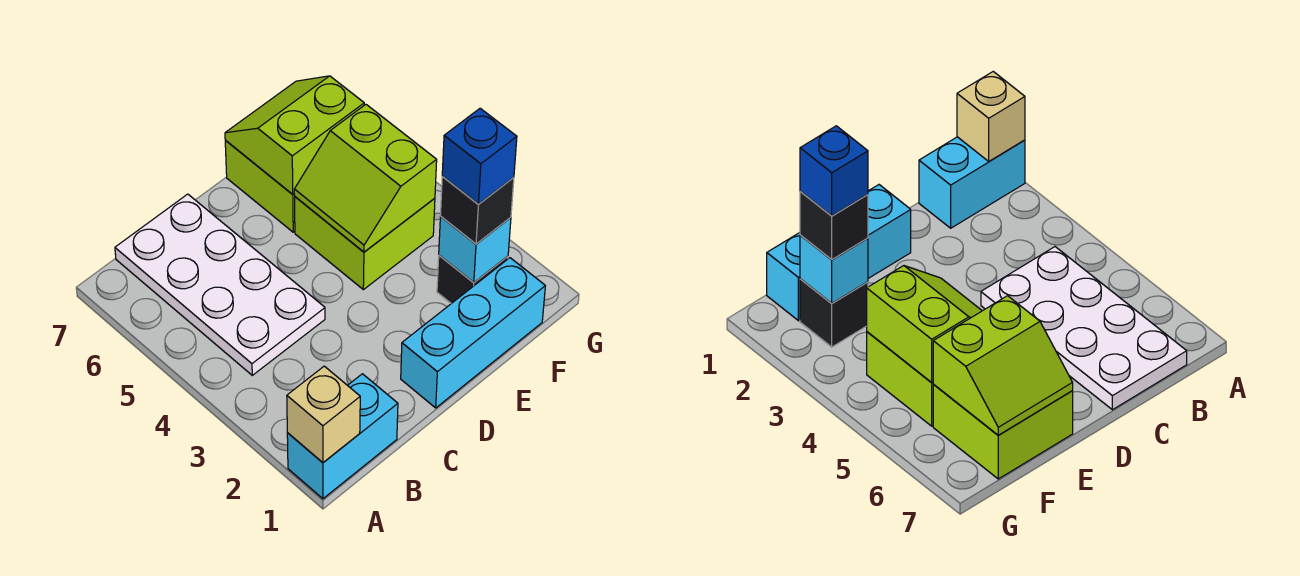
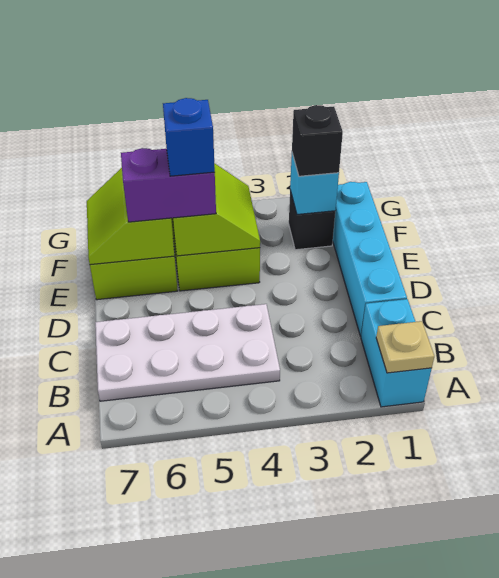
tan brick A1 level 2 -> tan plate A1 level 2
cyan brick D1:F1 level 1 -> cyan brick C1:F1 level 1
lime slope E4:F5 level 2 top F -> lime slope E4:F5 level 2 top 5
none -> purple brick E5:E6 level 3
blue brick F2 level 4 -> blue brick E5 level 4

